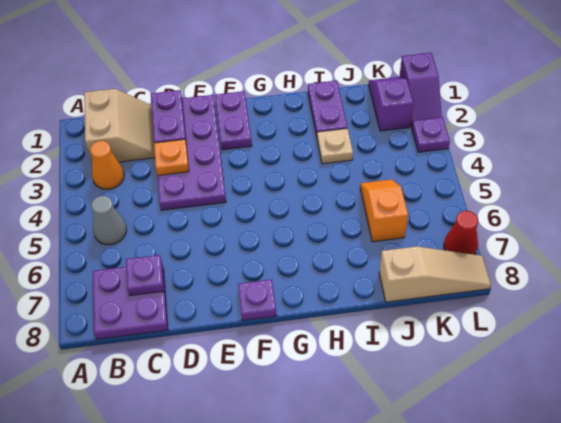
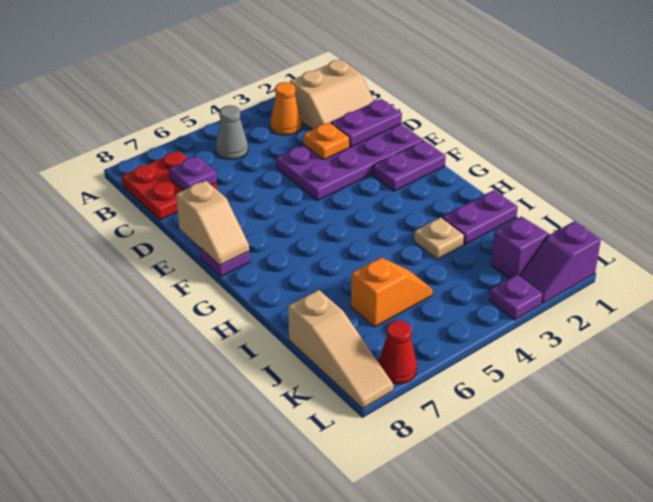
purple plate B7:C8 level 1 -> red plate B7:C8 level 1
none -> tan slope E8:F8 level 2 top E

